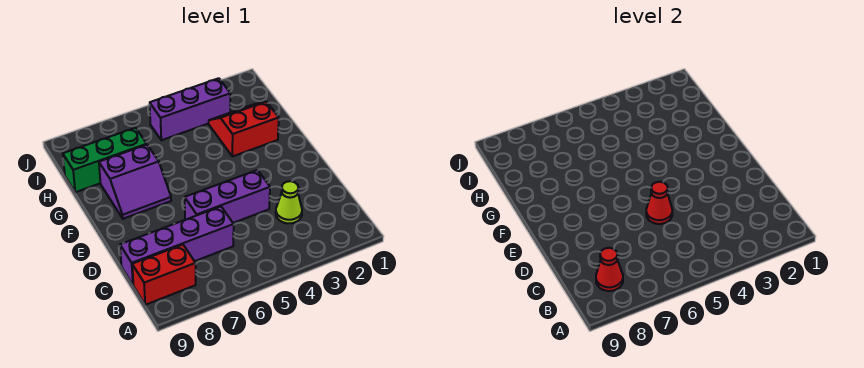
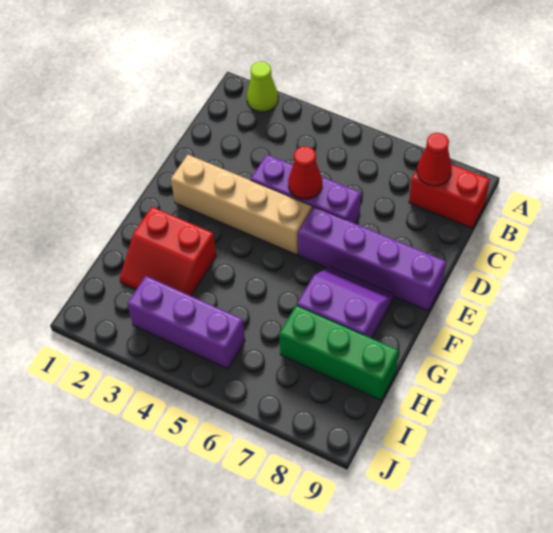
lime cone C3 level 1 -> lime cone A2 level 1
purple brick C6:C9 level 1 -> purple brick E6:E9 level 1
none -> tan brick E2:E5 level 1

